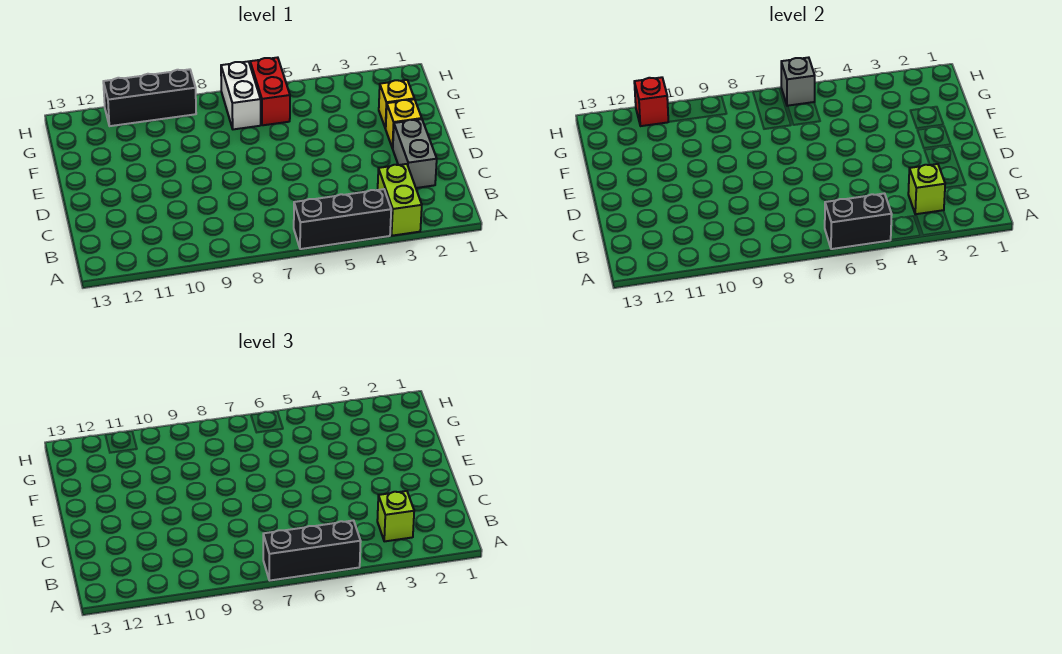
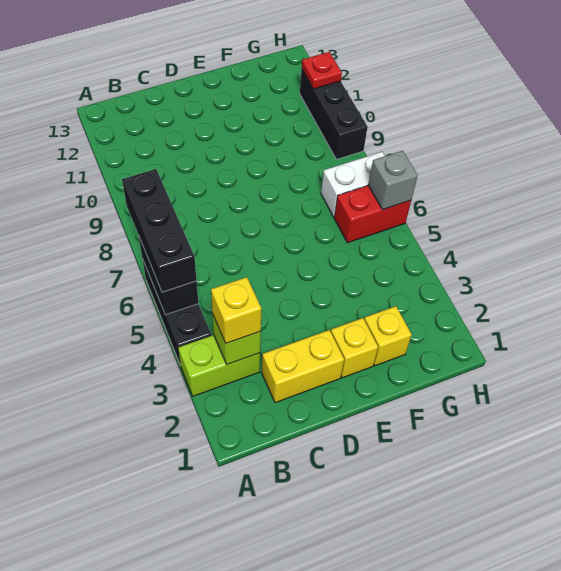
lime brick B3 level 3 -> yellow brick B3 level 3
grey brick C2:D2 level 1 -> yellow brick C2:D2 level 1
red brick H11 level 2 -> red plate H11 level 2

